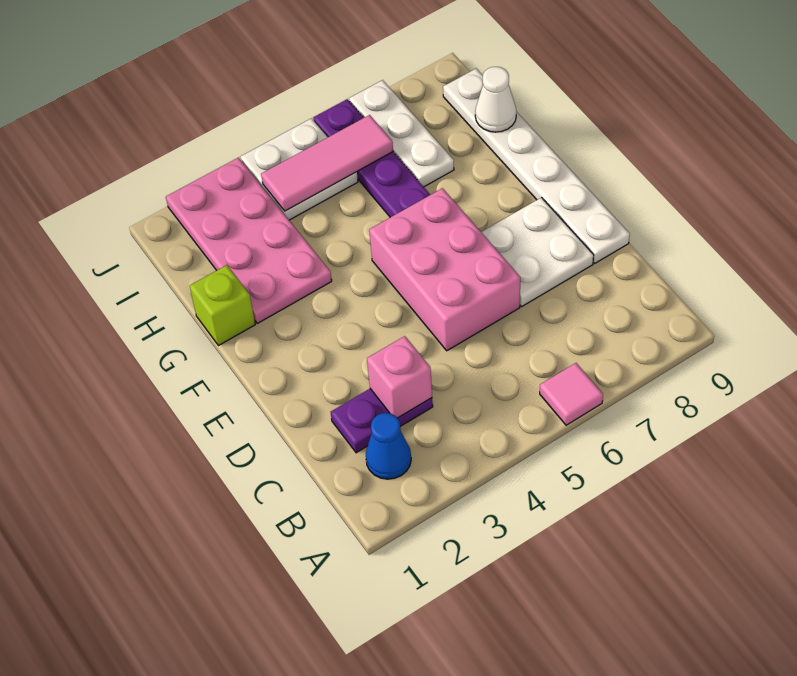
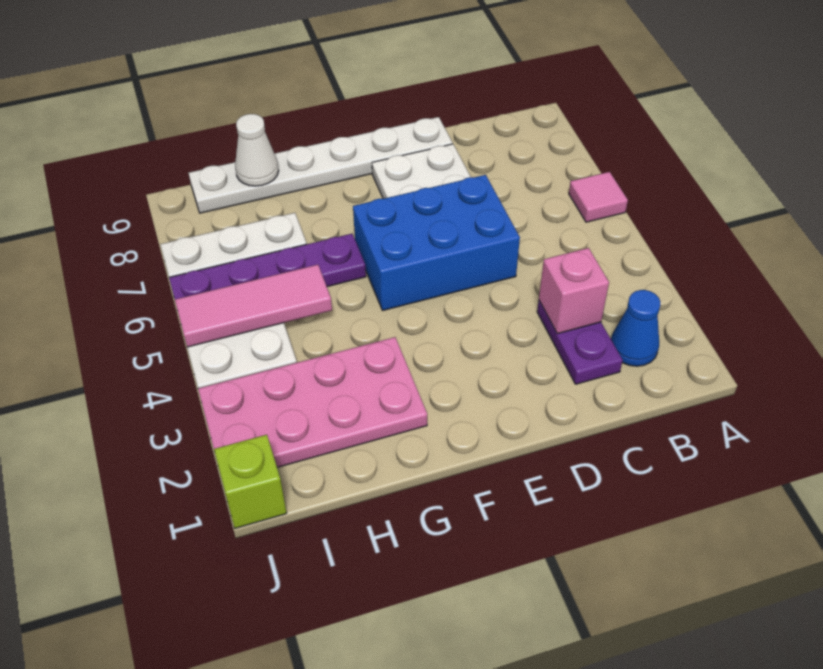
pink brick D5:F6 level 1 -> blue brick D5:F6 level 1
lime brick G1 level 1 -> lime brick J1 level 1
pink tile I4:I6 level 2 -> pink tile H5:J5 level 2

